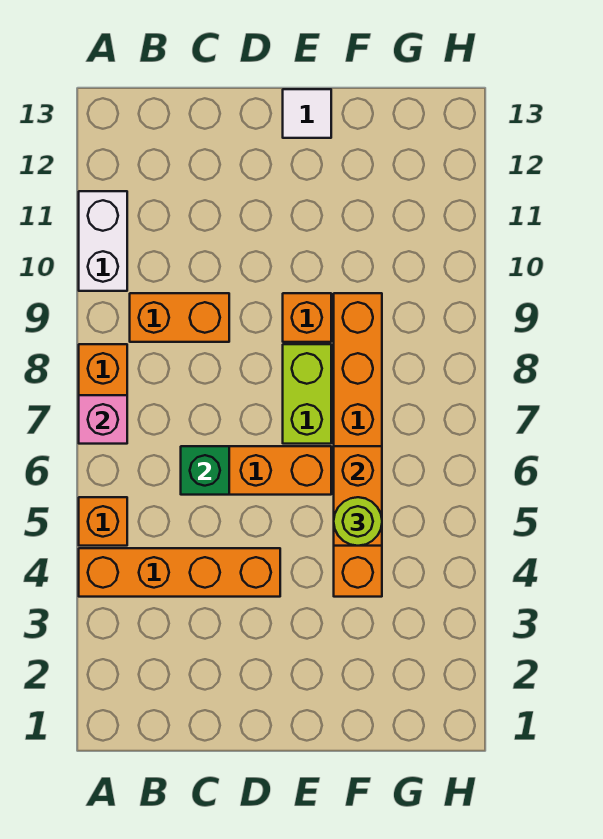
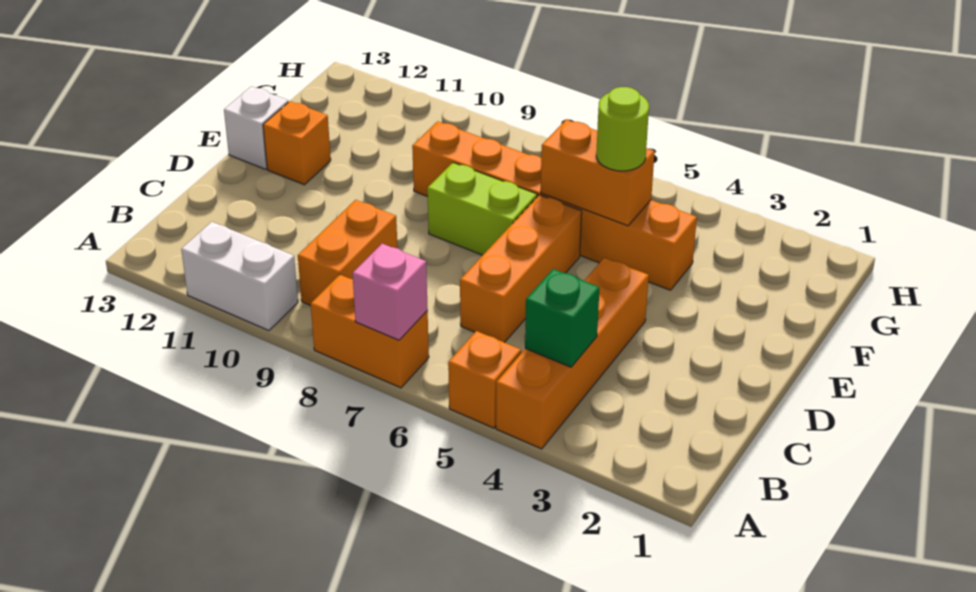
green brick C6 level 2 -> green brick B4 level 2
orange brick E9 level 1 -> orange brick E12 level 1
white tile E13 level 1 -> white brick E13 level 1

